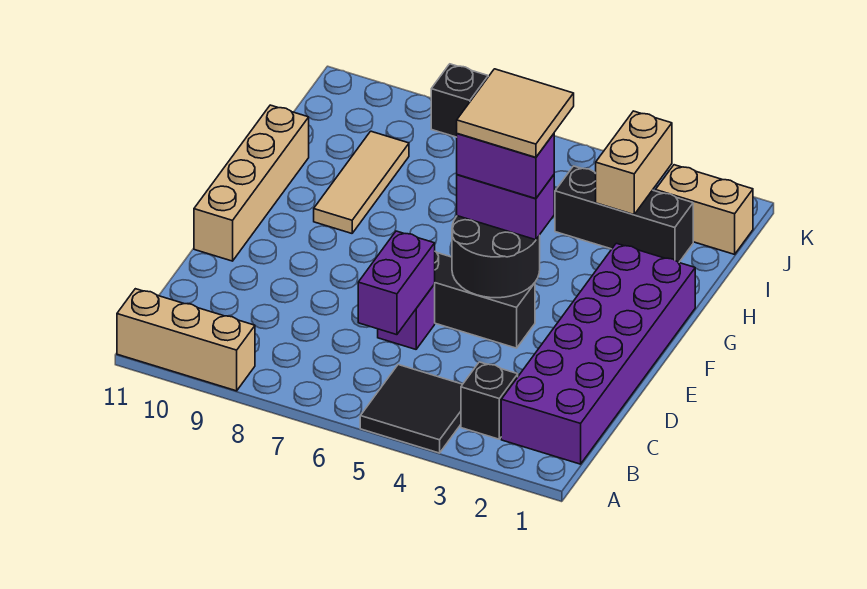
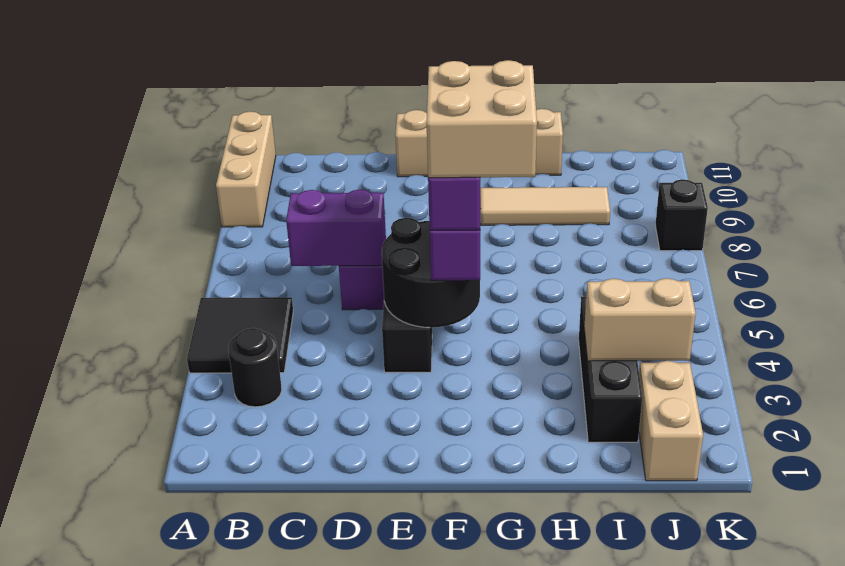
purple brick B1:G2 level 1 -> none
black brick B3 level 1 -> black round brick B3 level 1
tan tile F4:G5 level 5 -> tan brick F4:G5 level 5

